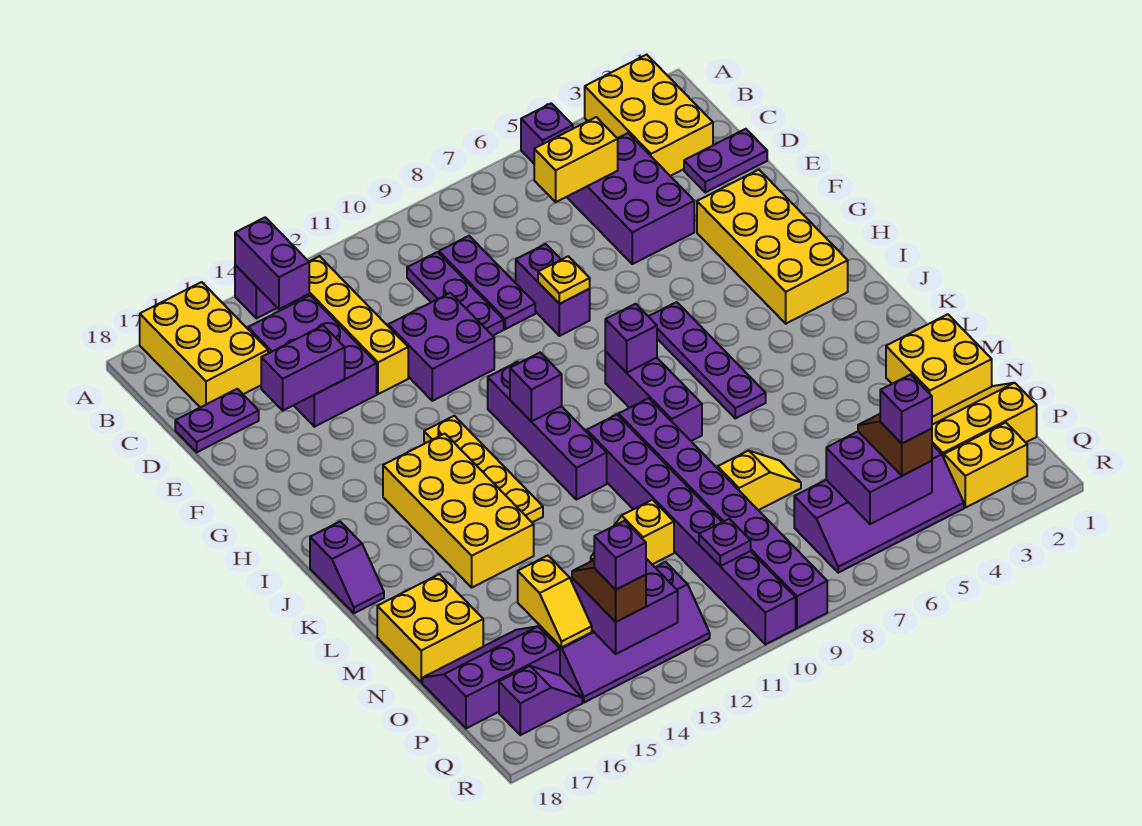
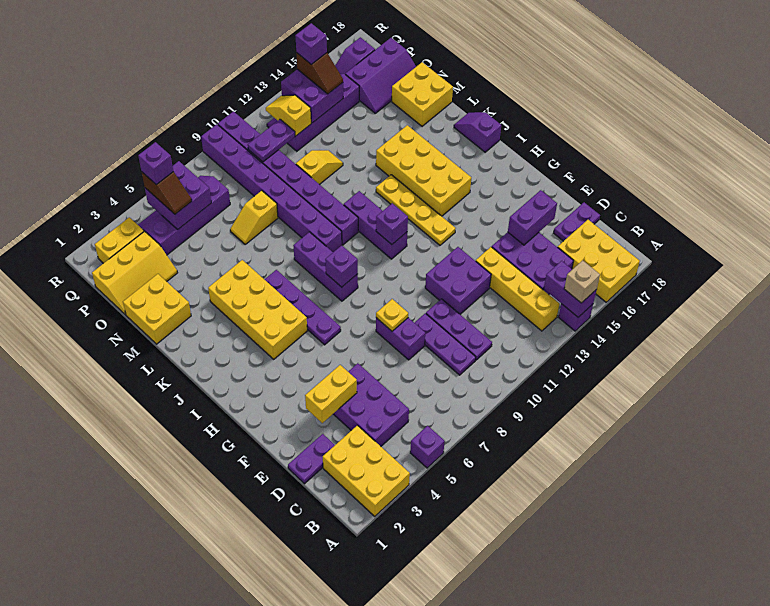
none -> tan brick A14 level 3
yellow brick C5:C6 level 2 -> yellow brick E3:E4 level 2
yellow brick F2:I3 level 1 -> yellow brick I4:L5 level 1
purple brick H11:K11 level 1 -> purple brick I11:K11 level 1
yellow slope O15:P15 level 2 top O -> yellow slope P12:Q12 level 2 top P
purple plate P10 level 2 -> purple plate P10:P11 level 2

